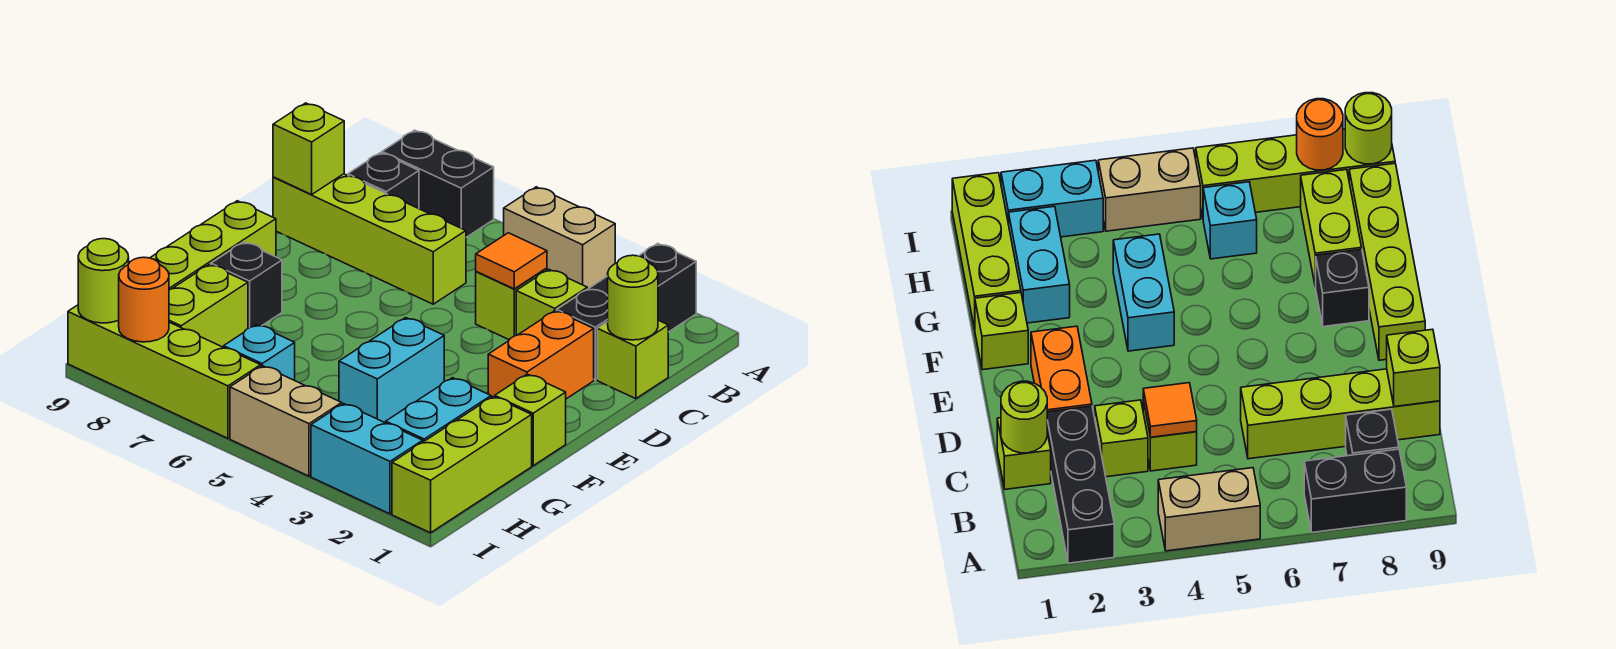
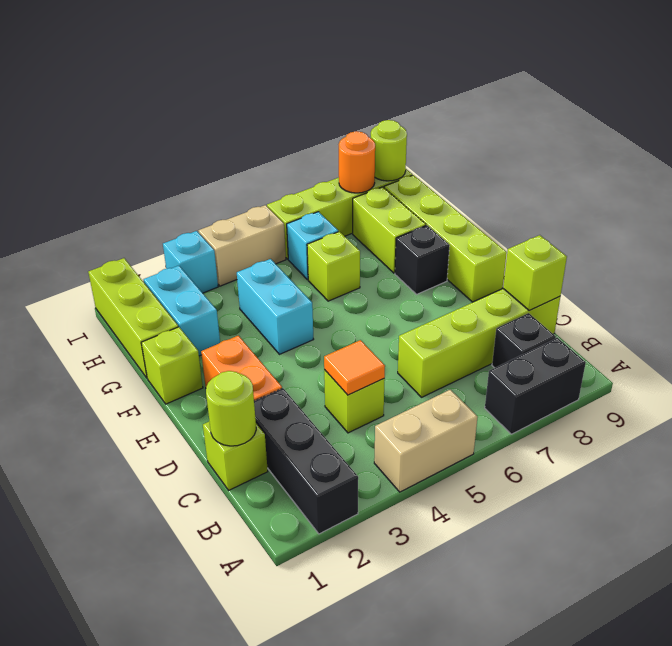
lime brick C3 level 1 -> lime brick G6 level 1
cyan brick I2:I3 level 1 -> cyan brick I3 level 1

